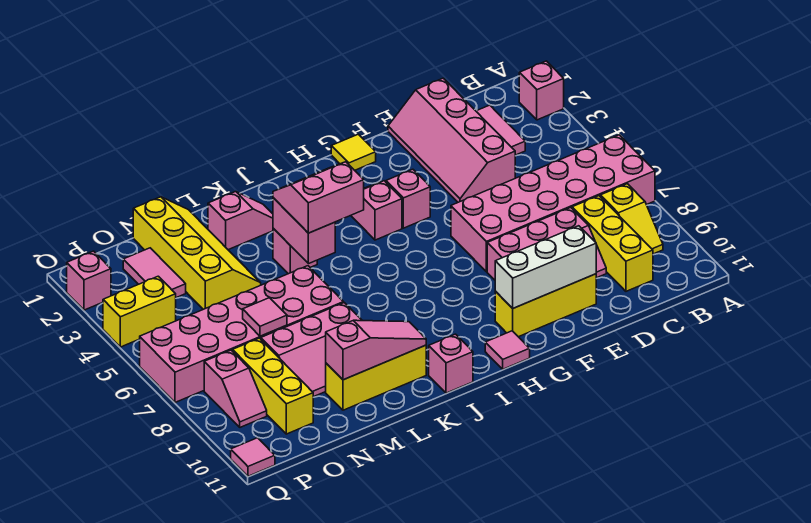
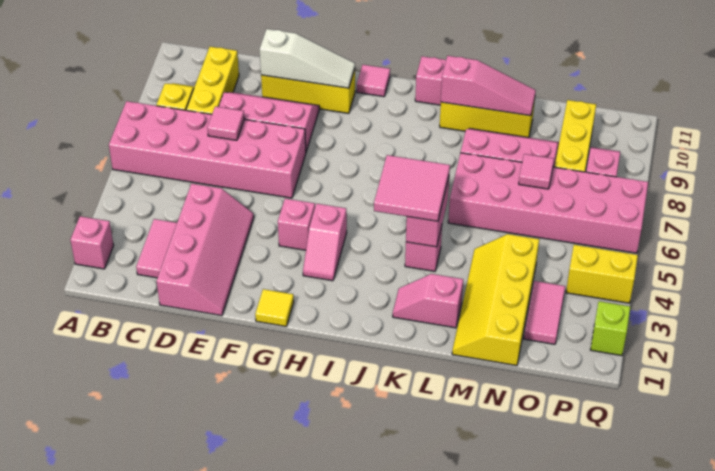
white brick E10:G10 level 2 -> white slope E10:G10 level 2 top E
pink slope J4:K5 level 3 top 5 -> pink tile J4:K5 level 3
pink slope K10:M10 level 2 top M -> pink slope K10:M10 level 2 top K
pink brick Q2 level 1 -> lime brick Q2 level 1
pink tile Q11 level 1 -> pink tile D7 level 2

